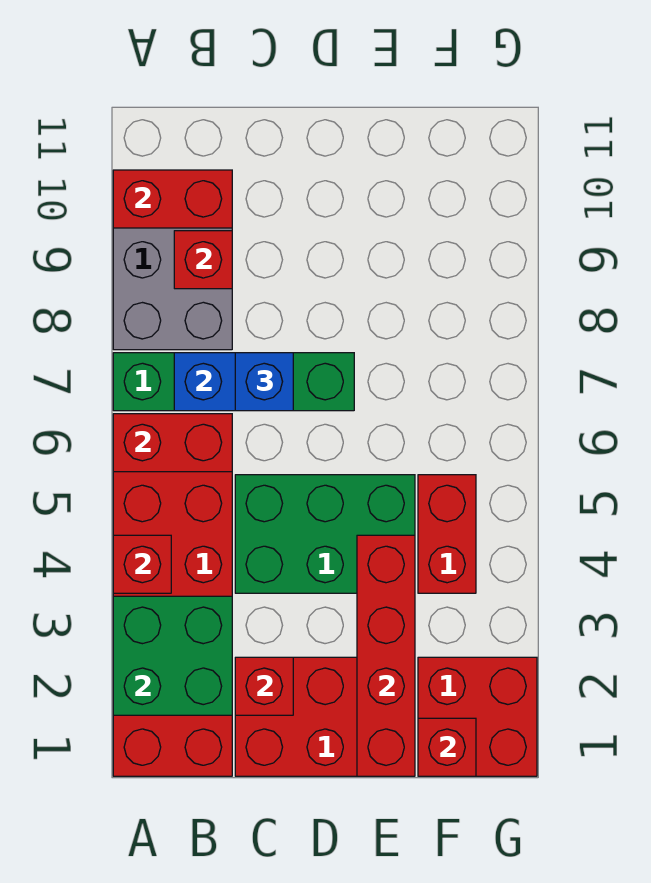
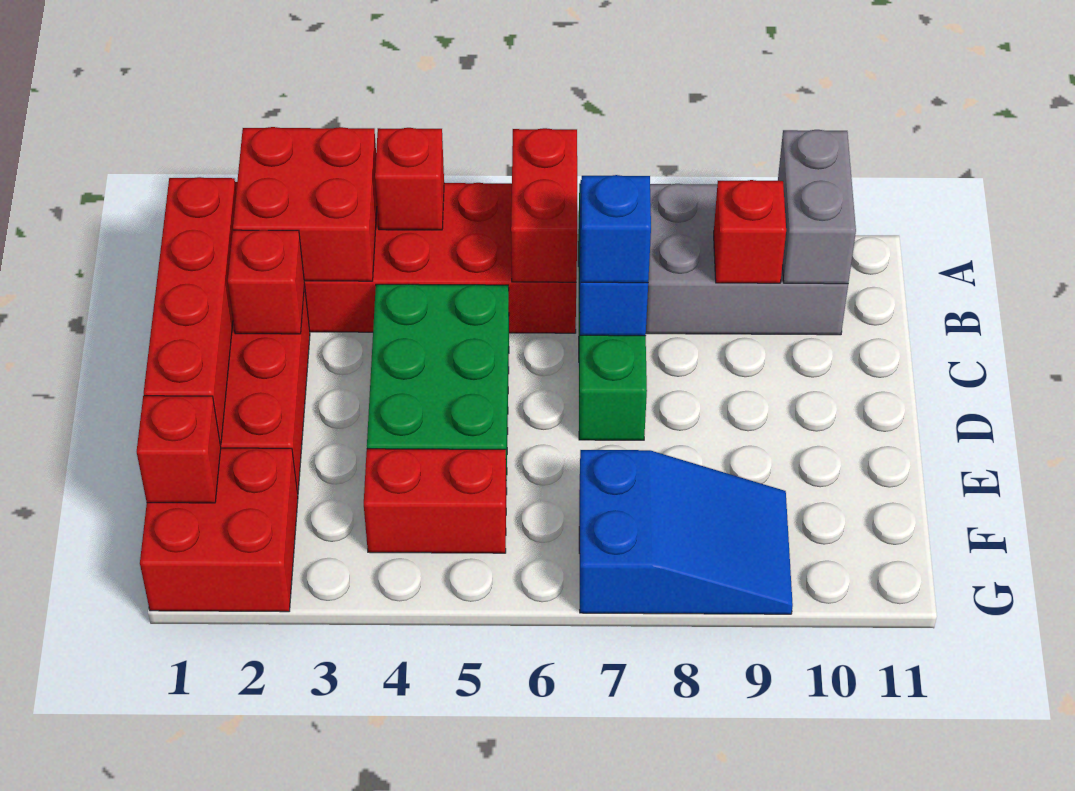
green brick A2:B3 level 2 -> red brick A2:B3 level 2
red brick A10:B10 level 2 -> grey brick A10:B10 level 2
red brick E1:E4 level 2 -> red brick B1:E1 level 2
none -> blue slope F7:G9 level 1 top 7

